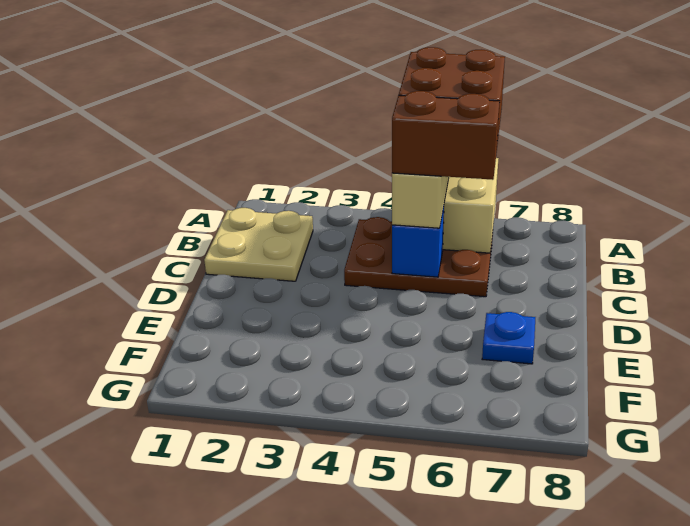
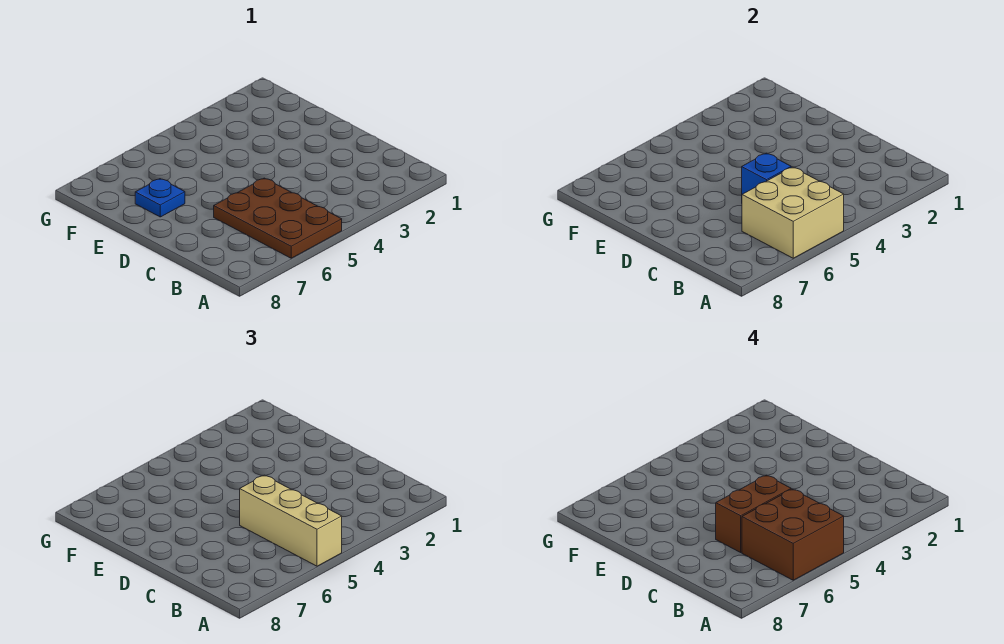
tan plate B1:C2 level 1 -> none
brown plate B4:C6 level 1 -> brown plate A5:C6 level 1

